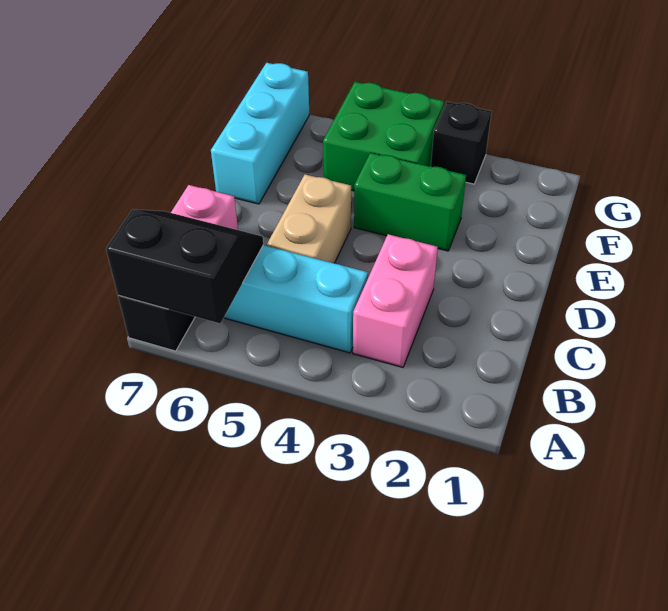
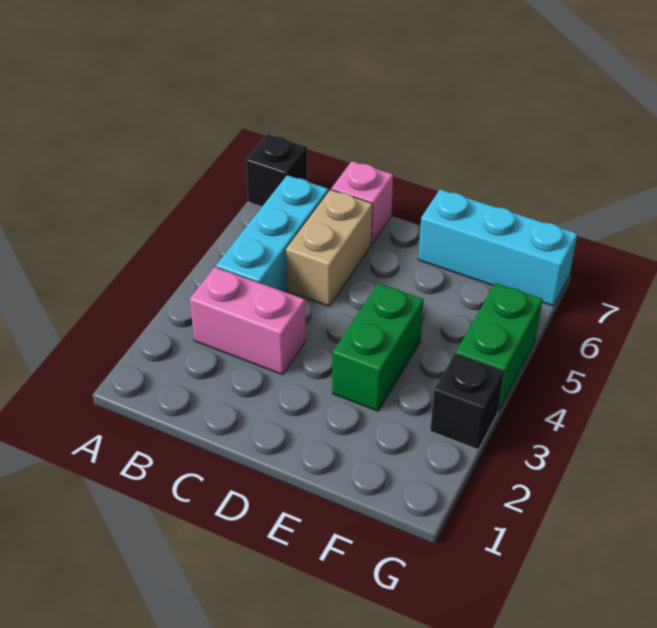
black slope A6:B7 level 2 top A -> none
tan brick C5:D5 level 1 -> tan brick C5:C6 level 1
green brick F4:G5 level 1 -> green brick G4:G5 level 1

